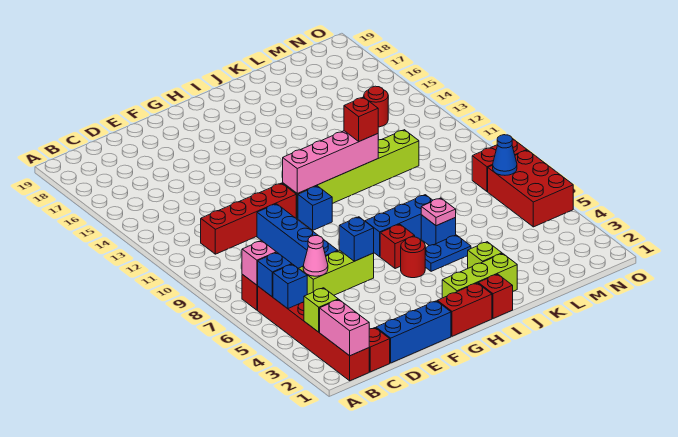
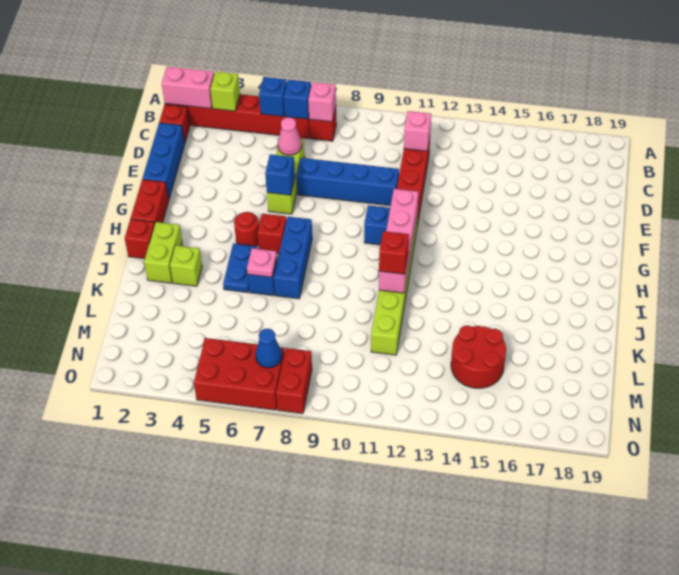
none -> pink brick C11 level 2
lime brick H2:J2 level 1 -> lime brick I2:J2 level 1
red round brick M14 level 1 -> red round brick L14:M15 level 1

